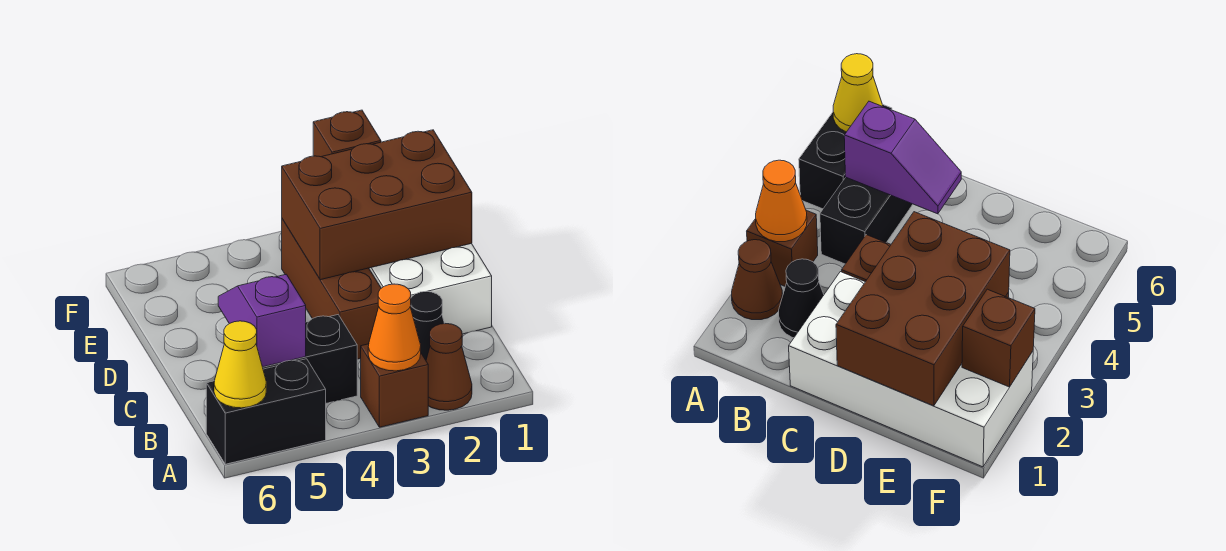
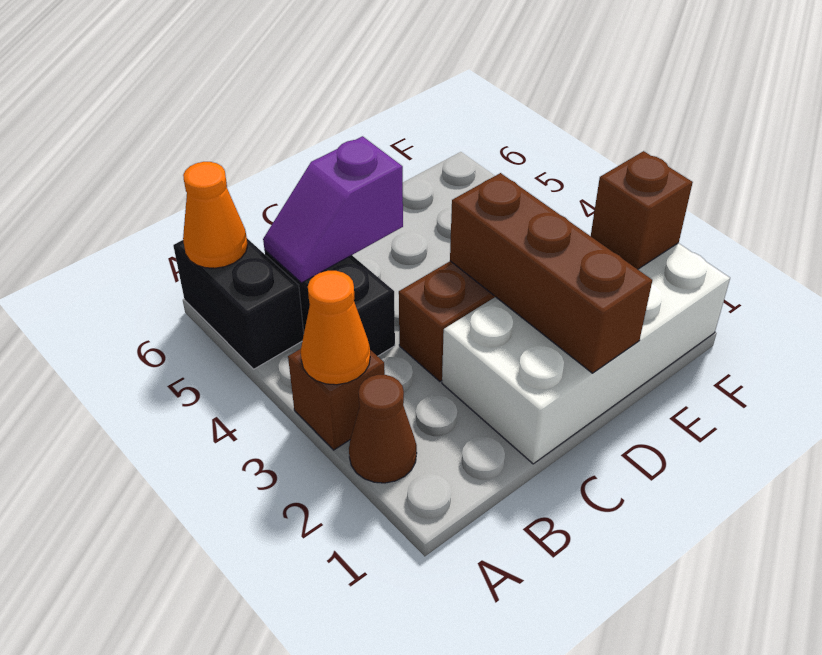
yellow cone A6 level 2 -> orange cone A6 level 2
black cone B2 level 1 -> none
purple slope B5:C5 level 2 top B -> purple slope B5:C5 level 2 top C
brown brick D1:E3 level 2 -> brown brick D1:D3 level 2

